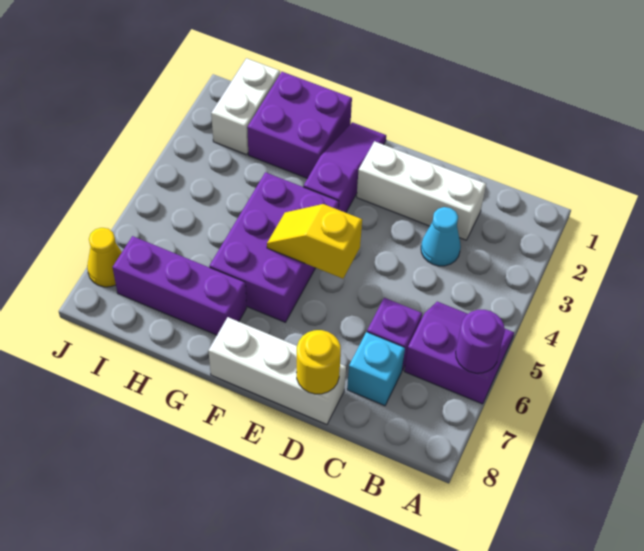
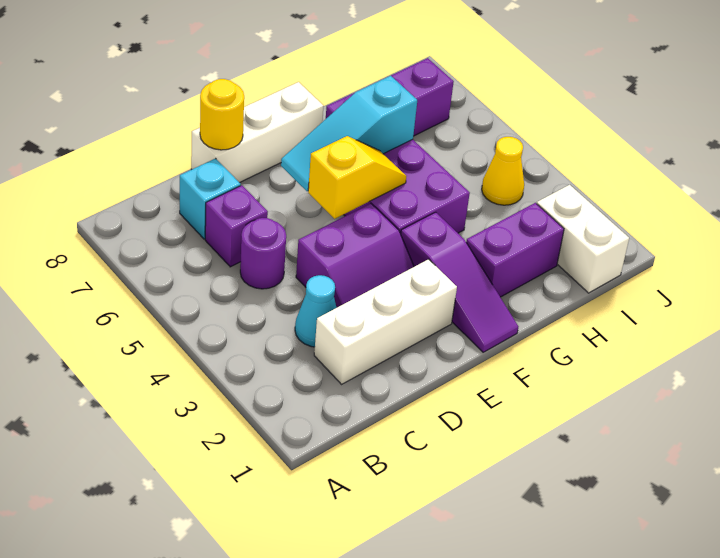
purple slope A5:B6 level 1 top 6 -> purple slope D3:E4 level 1 top 4
purple round brick A6 level 2 -> purple round brick C5 level 1
none -> cyan slope E6:G6 level 2 top G
purple brick G1:H2 level 1 -> purple brick G2:H2 level 1
yellow cone J7 level 1 -> yellow cone I4 level 1

